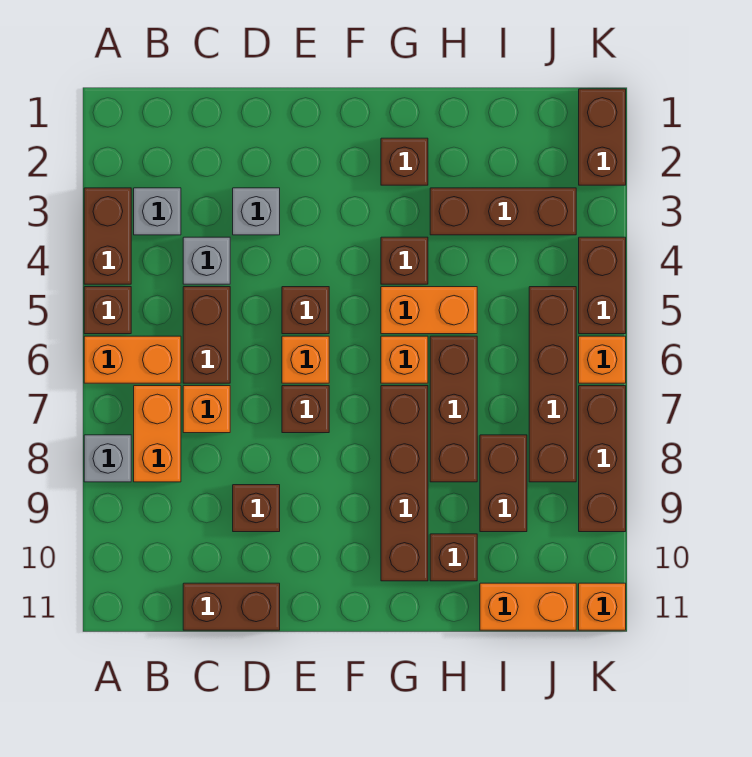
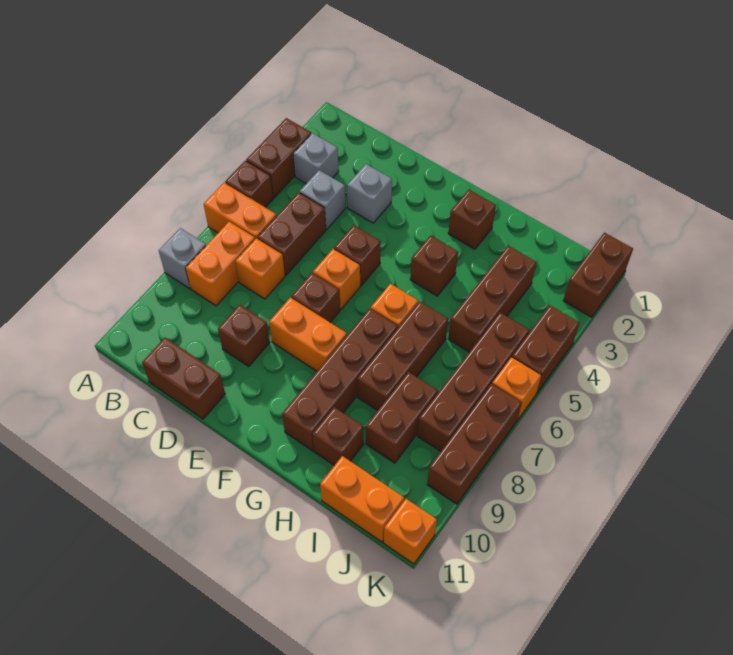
orange brick G5:H5 level 1 -> orange brick E8:F8 level 1
brown brick H3:J3 level 1 -> brown brick I3:I5 level 1

